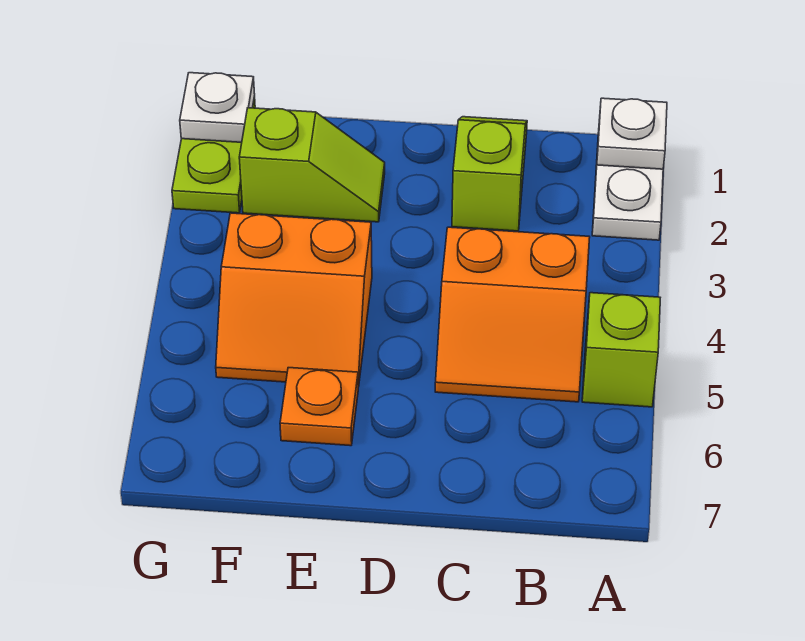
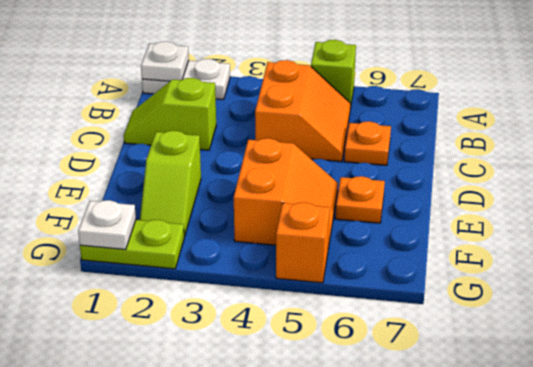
none -> orange plate C6 level 1
lime slope E2:F2 level 1 top F -> lime slope E2:F2 level 1 top E
none -> orange brick G5 level 1

